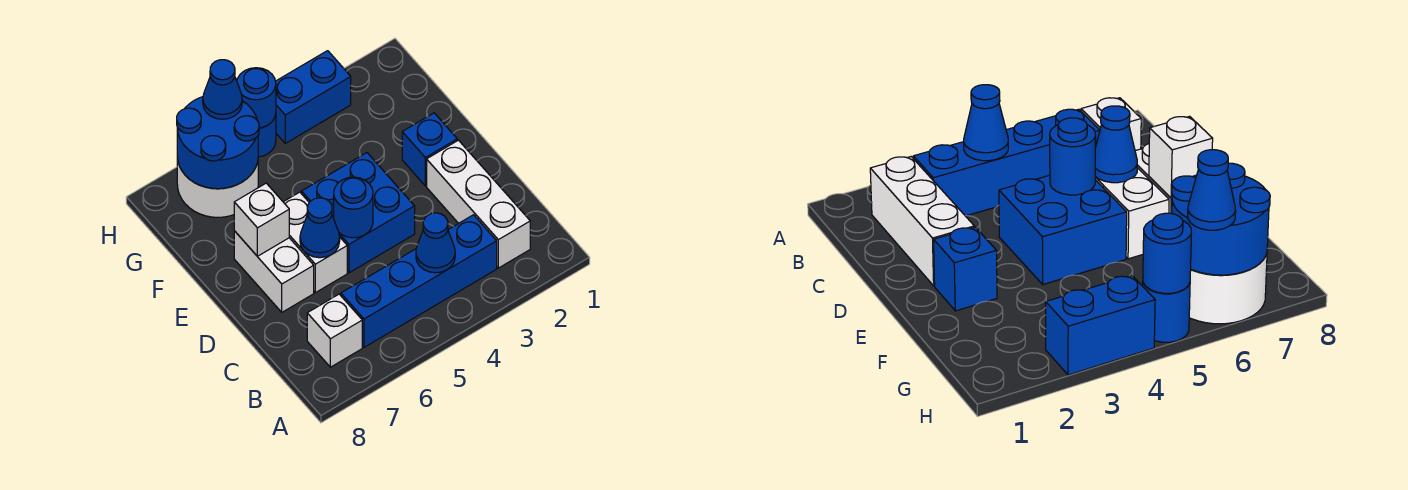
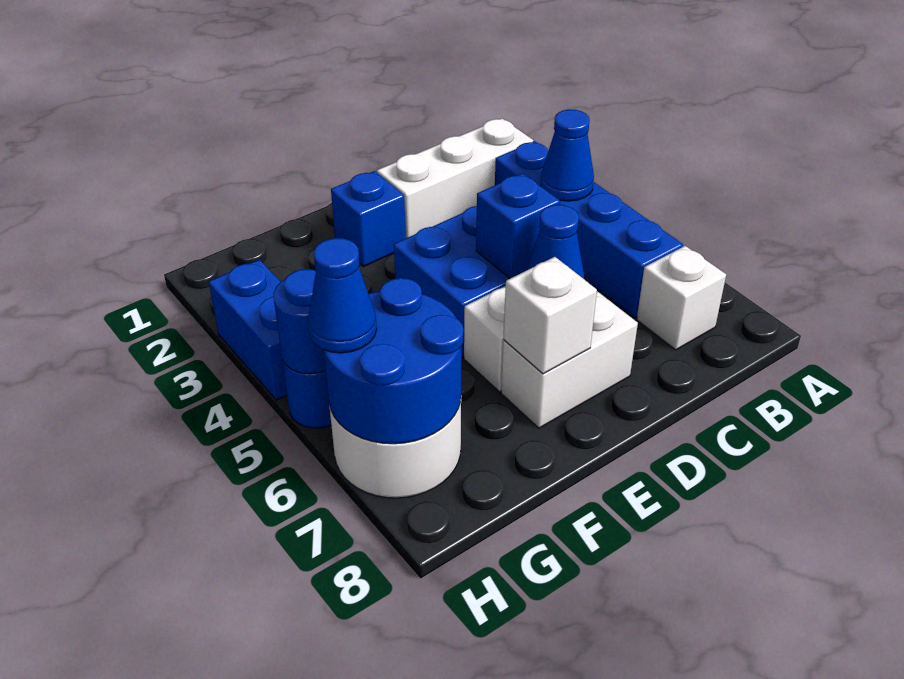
blue round brick D5 level 2 -> blue brick D5 level 2

